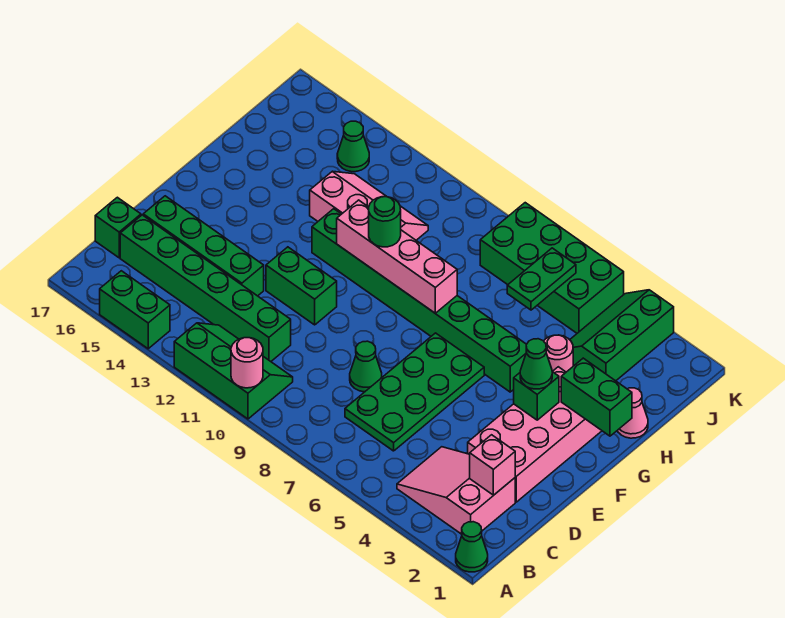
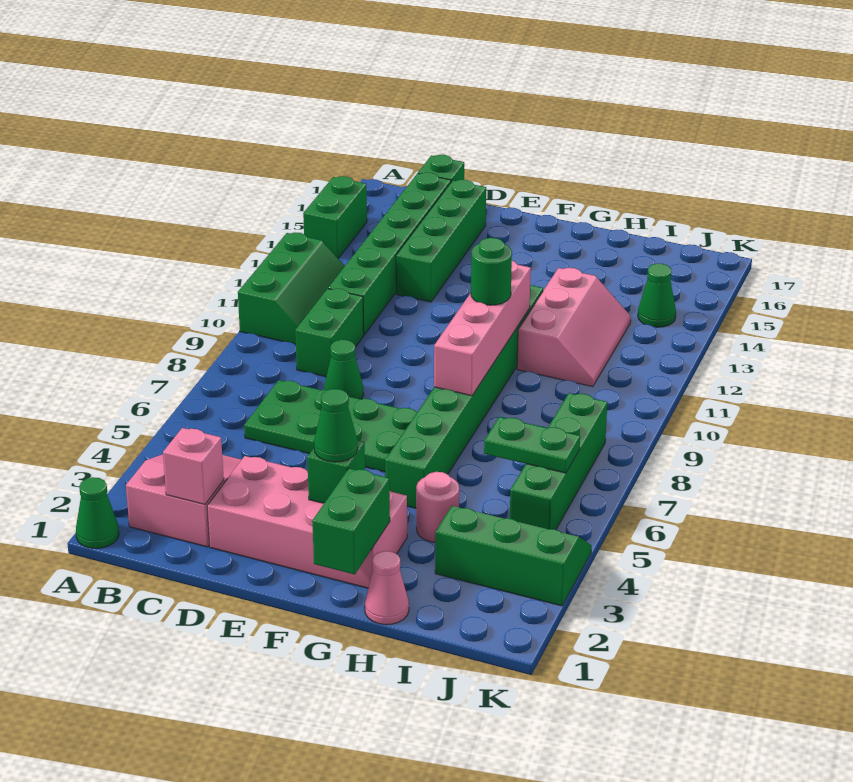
pink round brick A10 level 2 -> none
green brick E11:E12 level 1 -> green brick C9:C10 level 1
green brick J5:K8 level 1 -> green brick J5:J8 level 1

